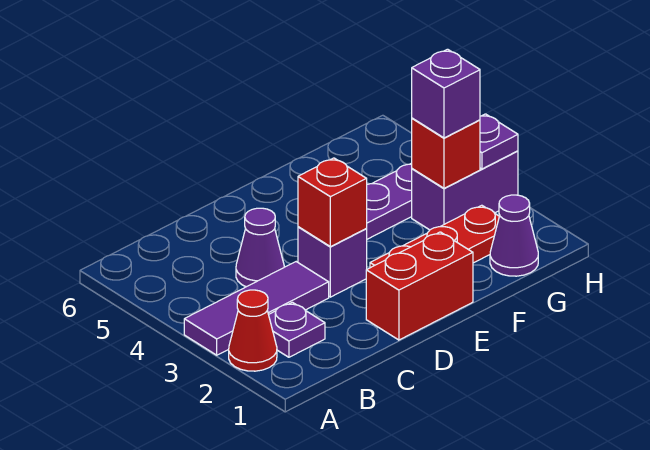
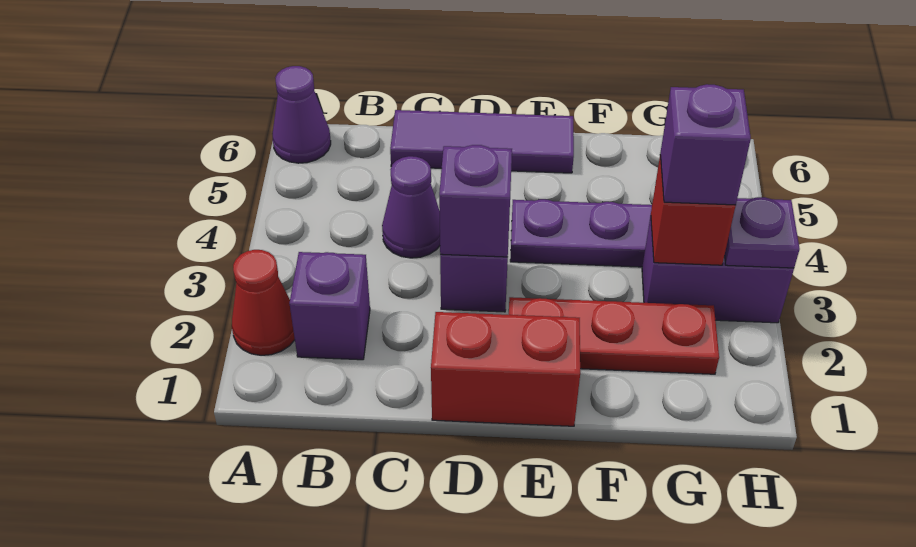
purple tile A3:C3 level 1 -> purple tile C6:E6 level 1
purple plate B2 level 1 -> purple brick B2 level 1
red brick D3 level 2 -> purple brick D3 level 2
purple cone G1 level 1 -> purple cone A6 level 1

